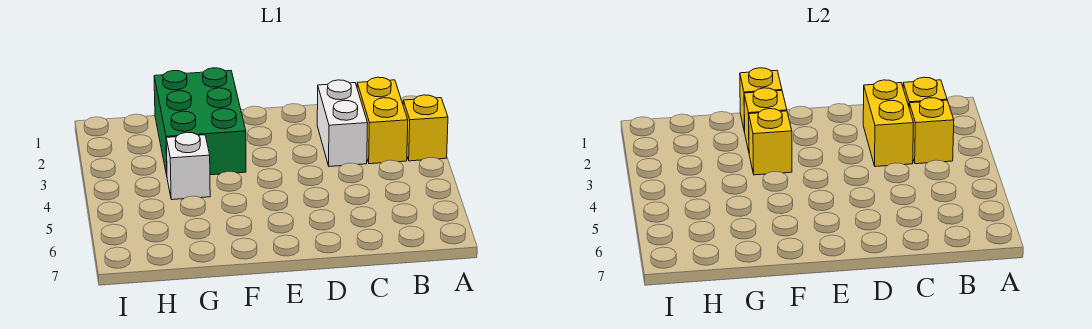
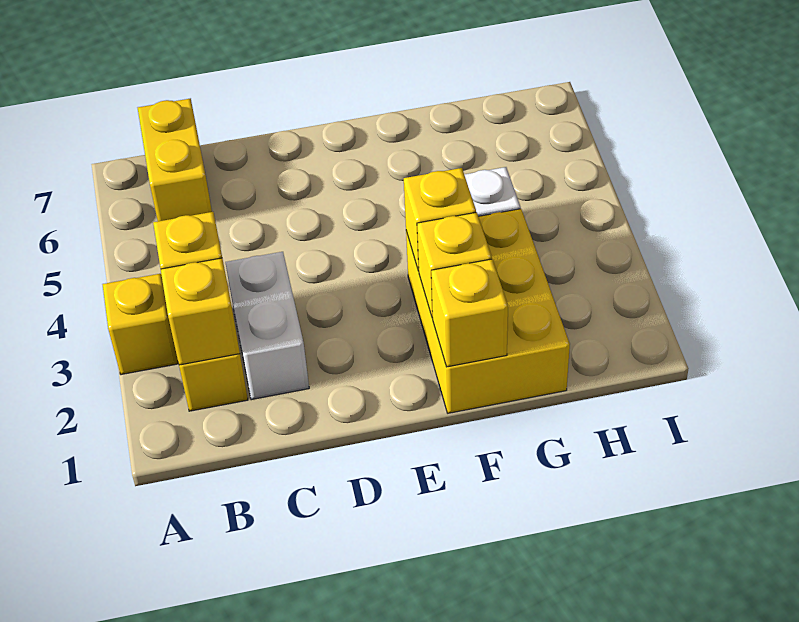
yellow brick C2:C3 level 2 -> yellow brick B6:B7 level 1
green brick F1:G3 level 1 -> yellow brick F1:G3 level 1

